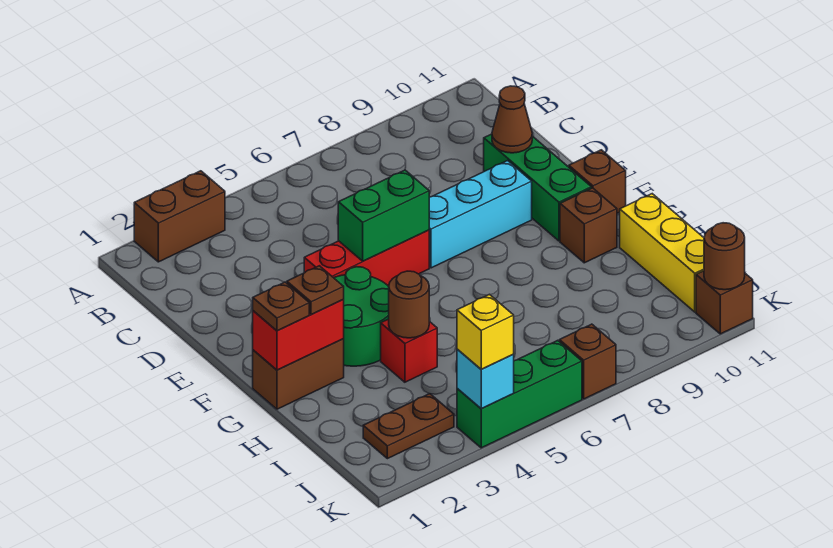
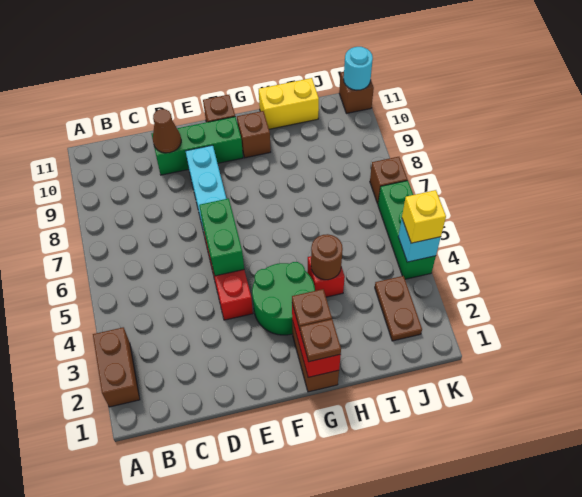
yellow brick H11:J11 level 1 -> yellow brick H11:I11 level 1
brown round brick K11 level 2 -> cyan round brick K11 level 2

